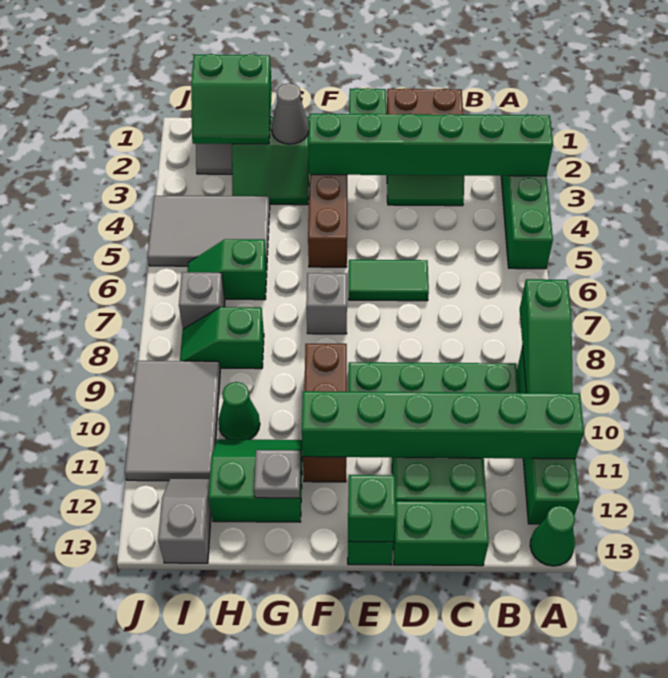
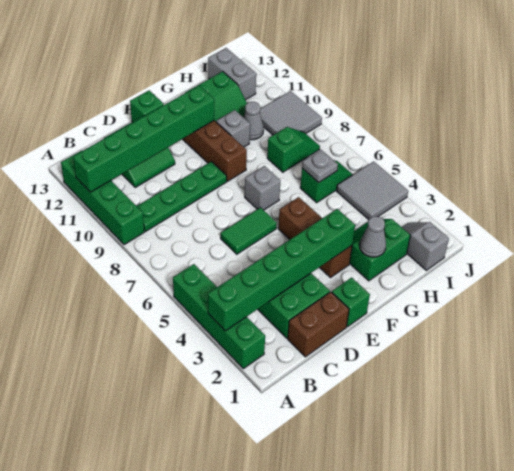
green slope A8:A10 level 2 top 8 -> none
green cone A13 level 1 -> none
green brick C13:D13 level 1 -> none
green brick E13 level 2 -> none
grey plate G12 level 2 -> grey plate H6 level 2
green slope H1:I2 level 2 top 1 -> none
grey tile H4:J5 level 1 -> grey tile I4:J5 level 1
green cone H10 level 1 -> grey cone H10 level 1
grey brick I7 level 1 -> grey brick G10 level 1
grey tile I9:J11 level 1 -> grey tile I9:J10 level 1
grey slope I12:I13 level 1 top 13 -> grey brick I12:I13 level 1

